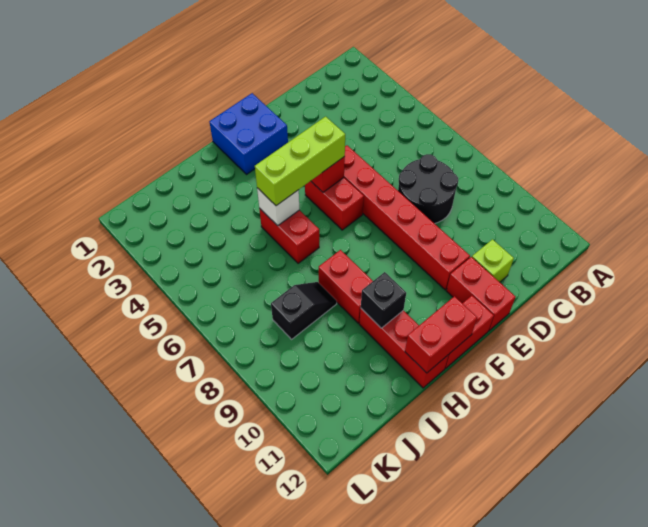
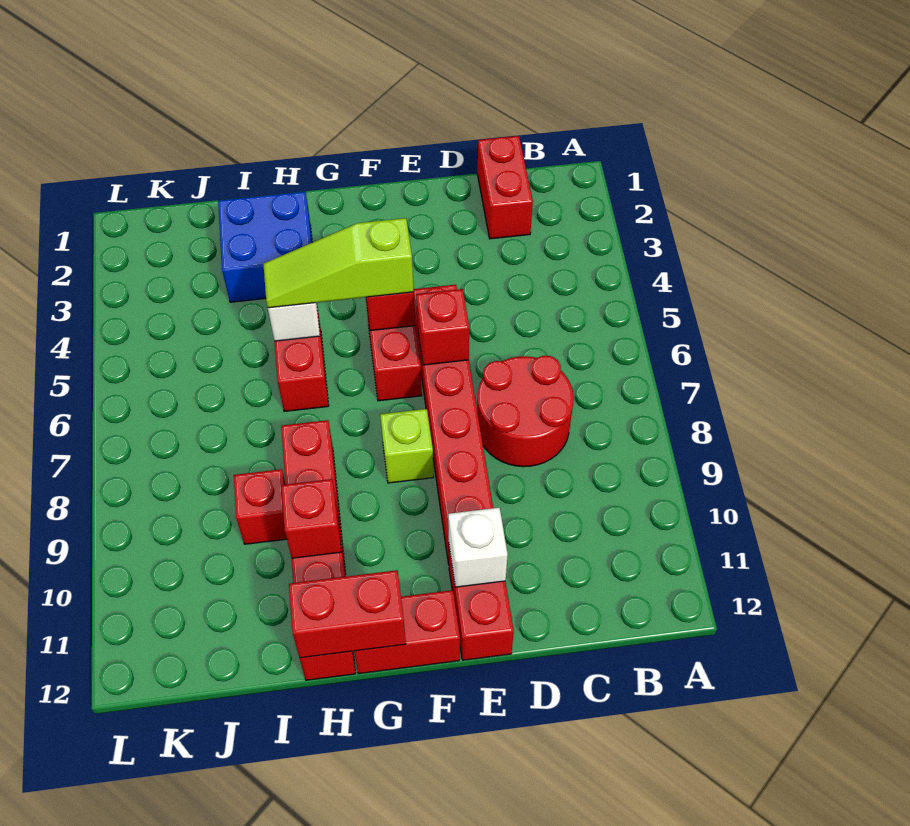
none -> red brick C1:C2 level 1
black round brick C7:D8 level 1 -> red round brick C7:D8 level 1
lime brick D11 level 1 -> lime brick F8 level 1
none -> red brick E6 level 2
none -> white brick E11 level 2
blue brick F1:G2 level 1 -> blue brick H2:I3 level 1
lime brick F5:H5 level 3 -> lime slope F5:H5 level 3 top F
black brick H10 level 2 -> red brick H10 level 2
black slope I8:J8 level 1 top J -> none
none -> red brick I9 level 1

